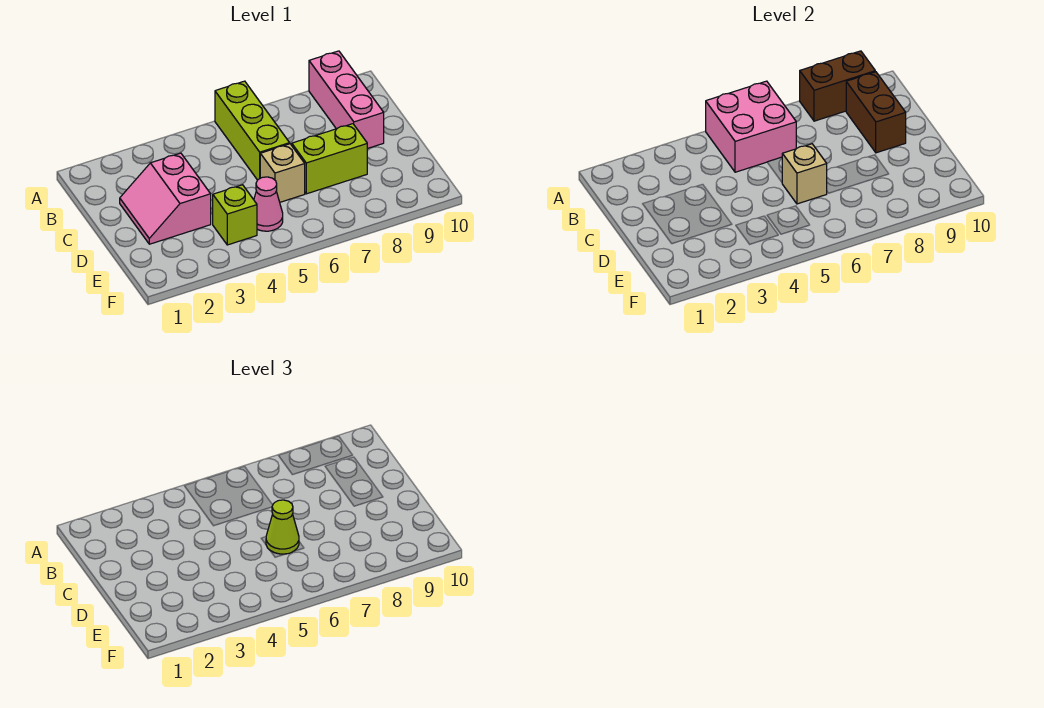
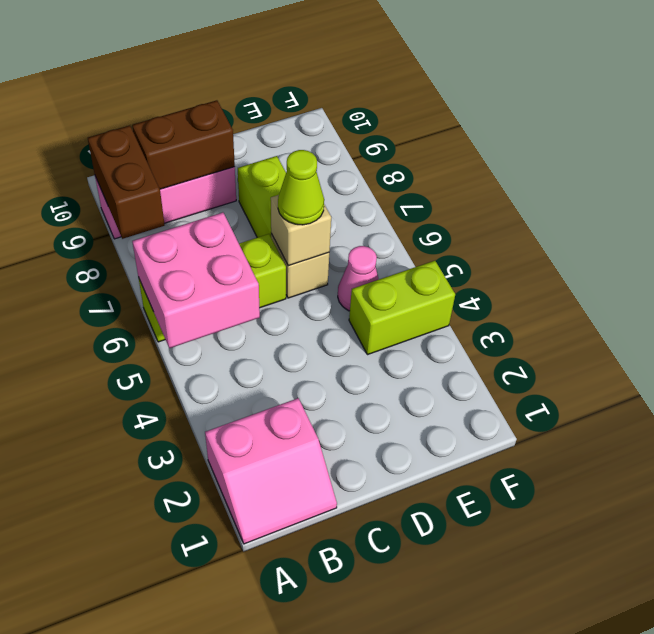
pink slope C2:D3 level 1 top 3 -> pink slope A1:B2 level 1 top 2
lime brick E4 level 1 -> lime brick E4:F4 level 1

